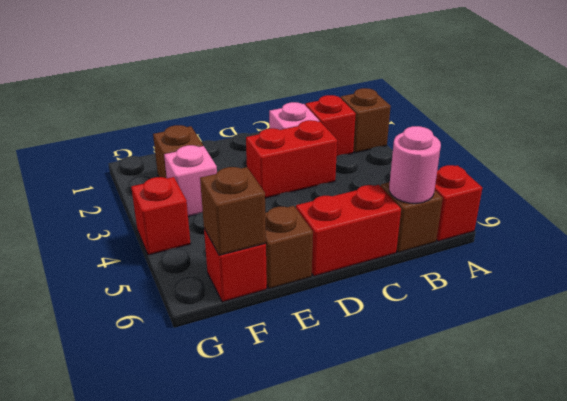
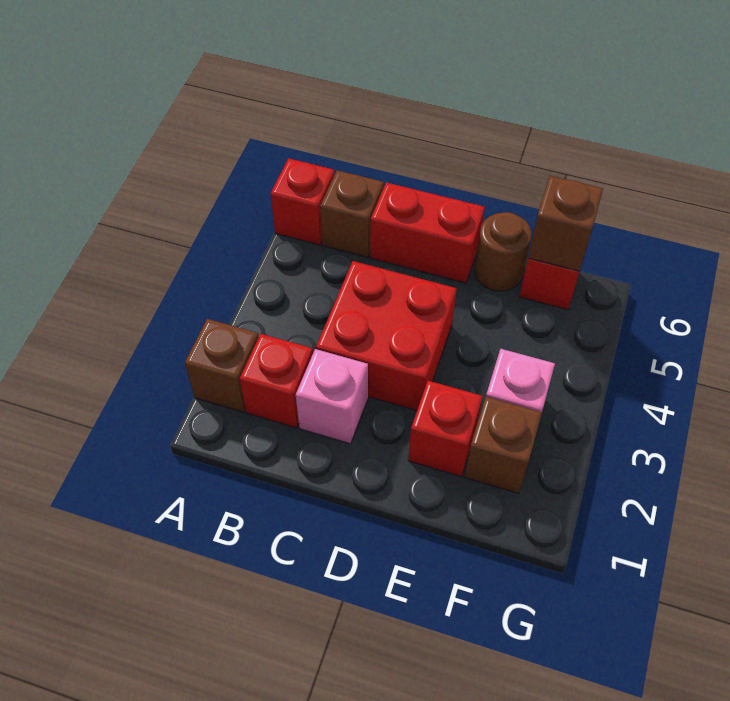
pink round brick B6 level 2 -> none
red brick C3:D3 level 1 -> red brick C3:D4 level 1
brown brick E6 level 1 -> brown round brick E6 level 1
red brick G4 level 1 -> red brick E2 level 1

